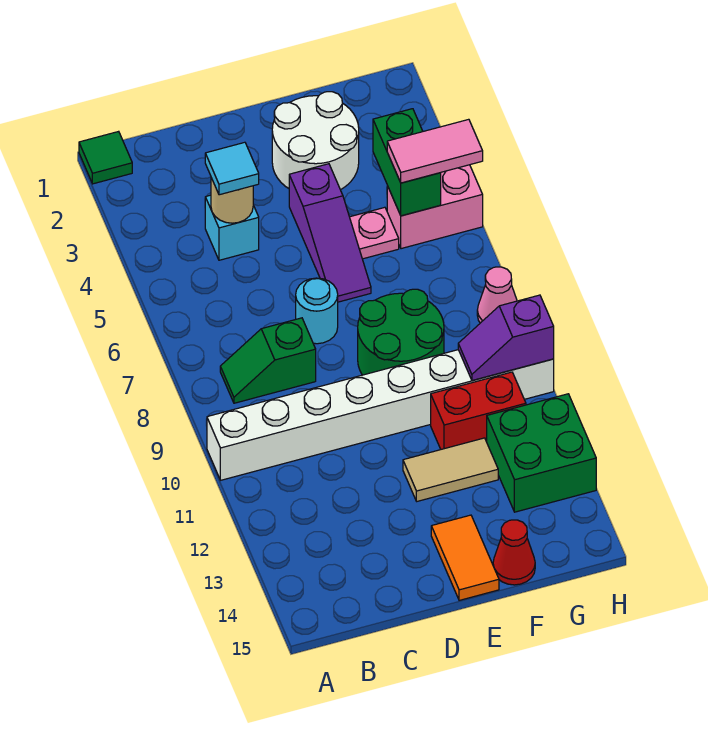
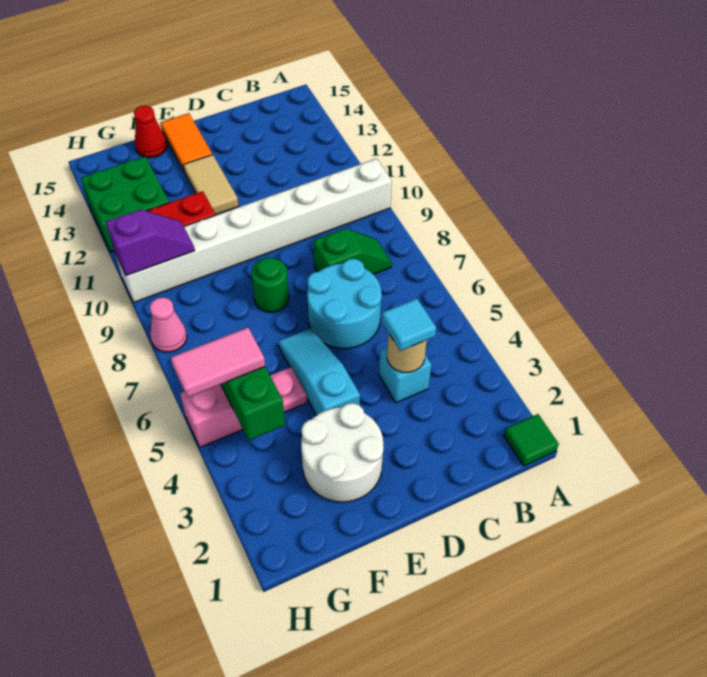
cyan round brick D7 level 1 -> cyan round brick C6:D7 level 1
purple slope E4:E6 level 1 top 4 -> cyan slope E4:E6 level 1 top 4
green round brick E8:F9 level 1 -> green round brick E8 level 1
tan tile E12:F12 level 1 -> tan tile E12:E13 level 1

